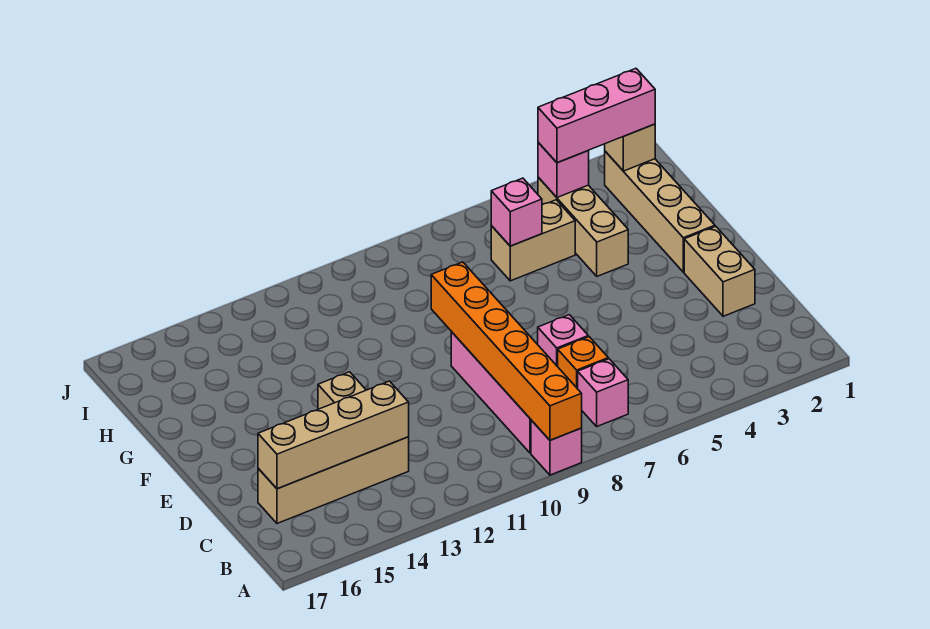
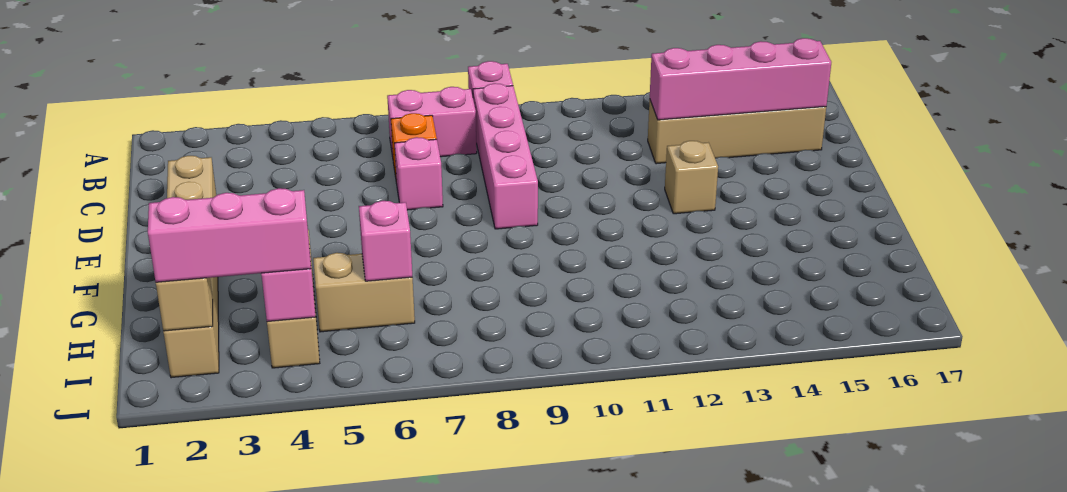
orange brick A9:F9 level 2 -> none
pink brick B7 level 1 -> pink brick B7:B8 level 1
tan brick C13:C16 level 2 -> pink brick C13:C16 level 2

